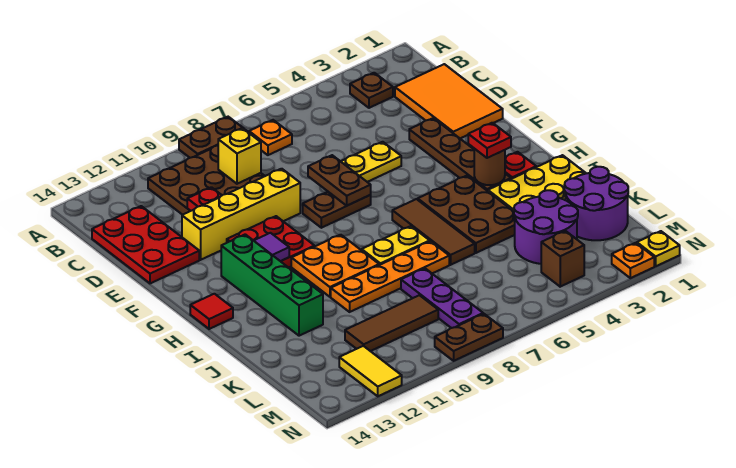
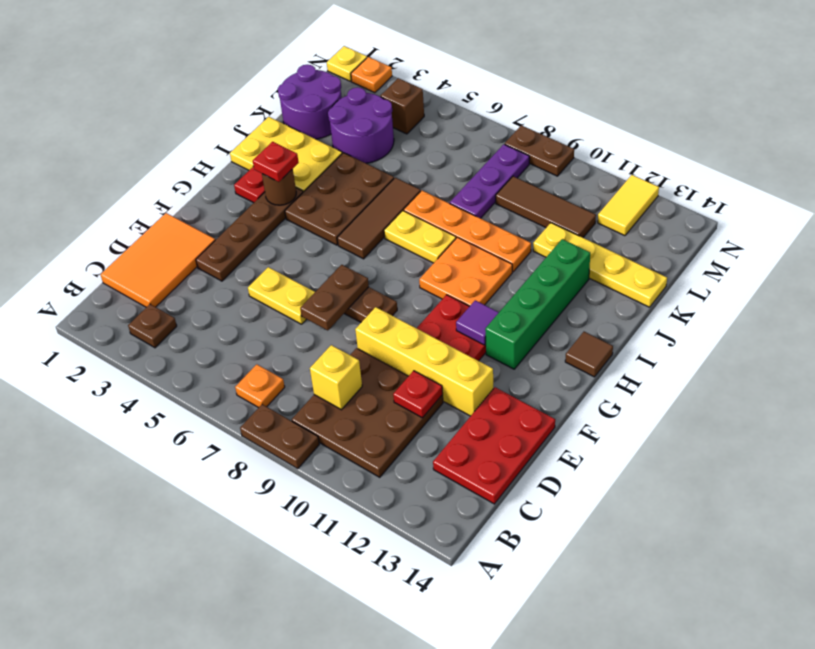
red tile H14 level 1 -> brown tile H14 level 1
none -> yellow plate K11:K14 level 1

